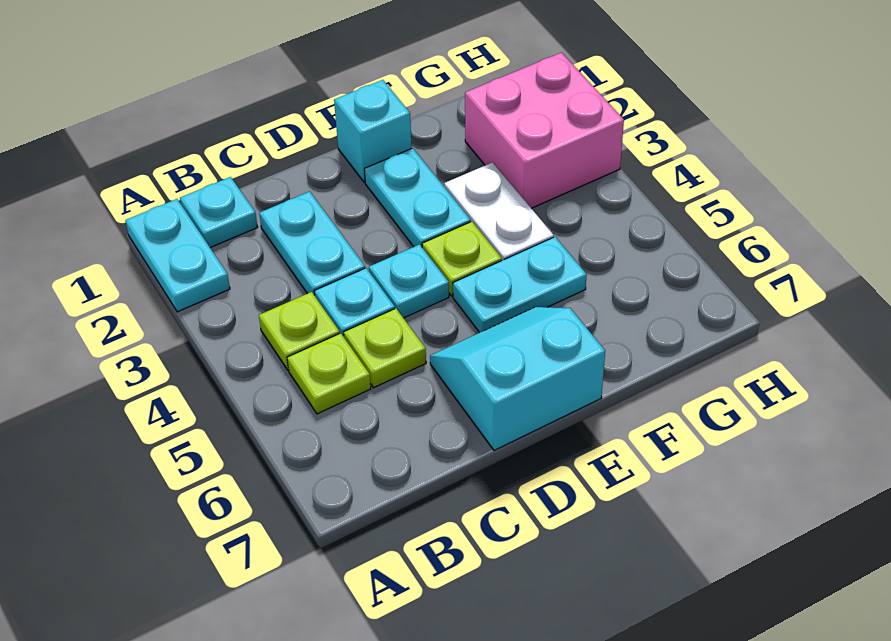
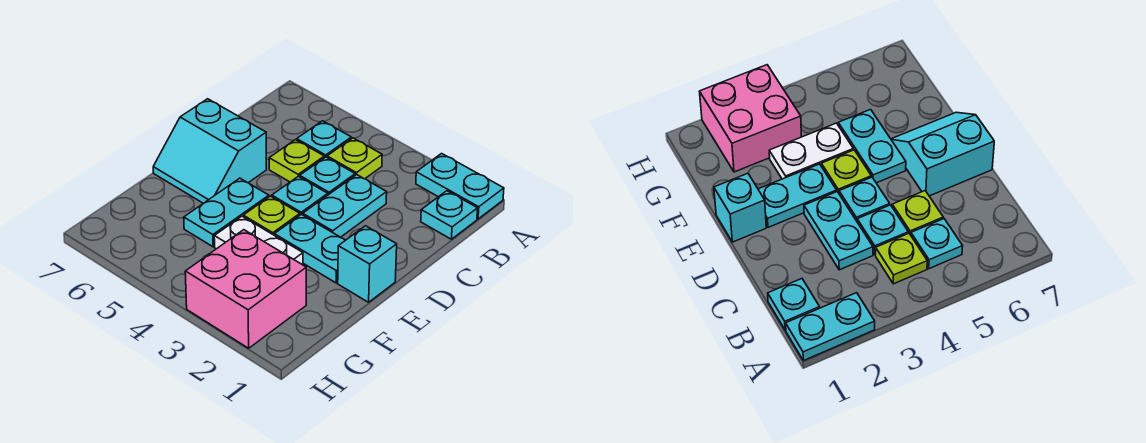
lime plate B5 level 1 -> cyan plate B5 level 1
cyan plate C2:C3 level 1 -> cyan plate C3:D3 level 1
cyan slope D6:E7 level 1 top 7 -> cyan slope D6:E7 level 1 top D

